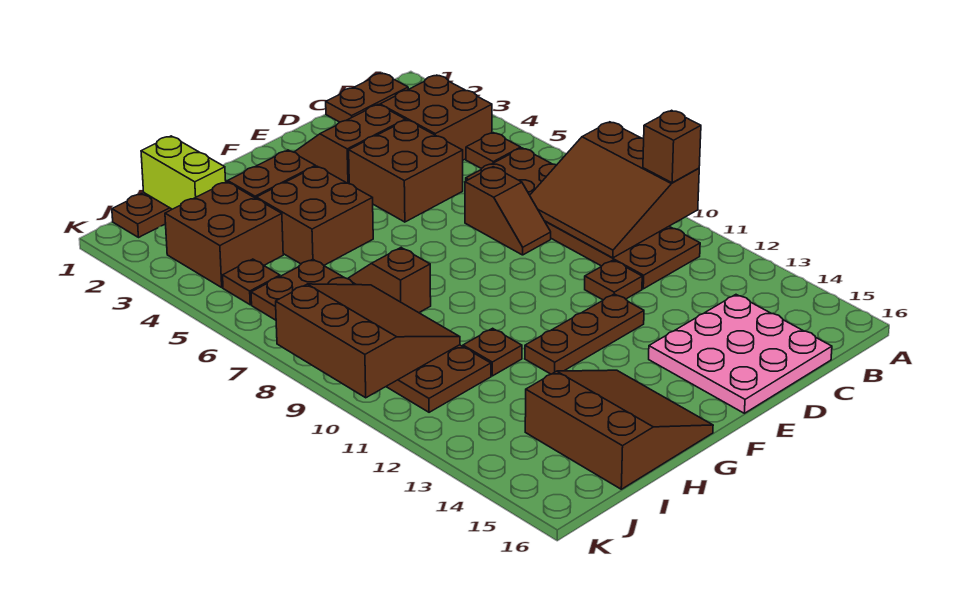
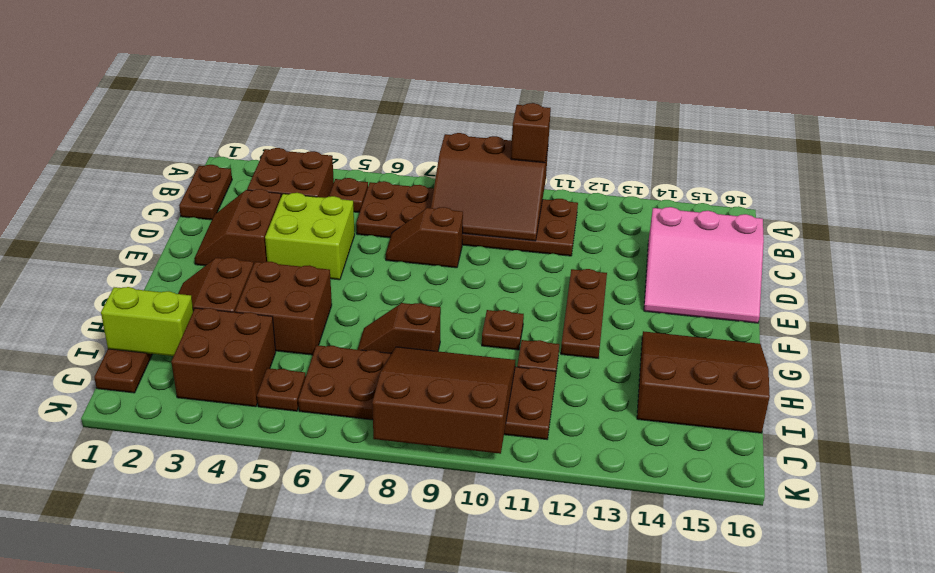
pink plate C14:E16 level 1 -> pink slope C14:E16 level 1 top C
brown brick D4:E5 level 1 -> lime brick D4:E5 level 1
brown slope D7:D8 level 1 top 7 -> brown slope D7:D8 level 1 top 8
brown plate D11 level 1 -> brown plate G10 level 1

